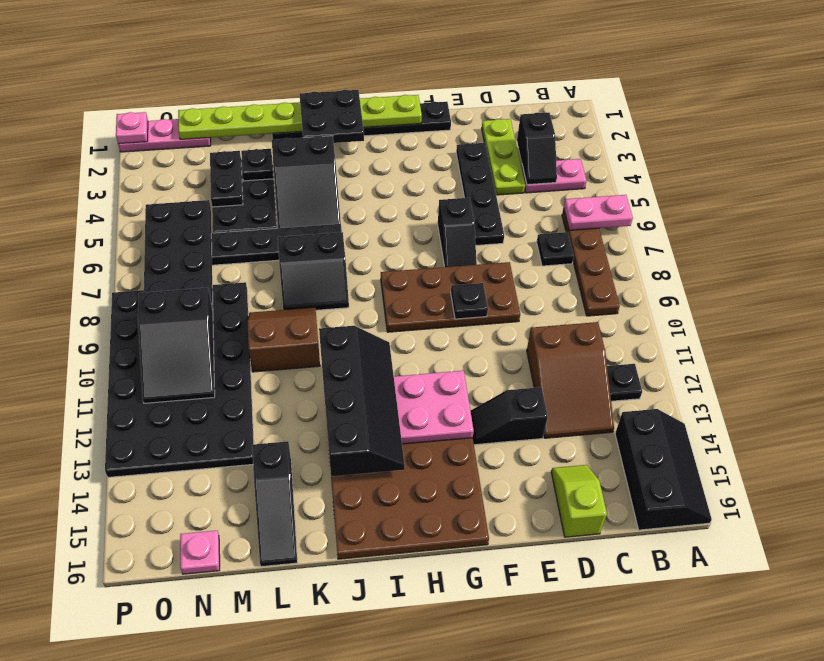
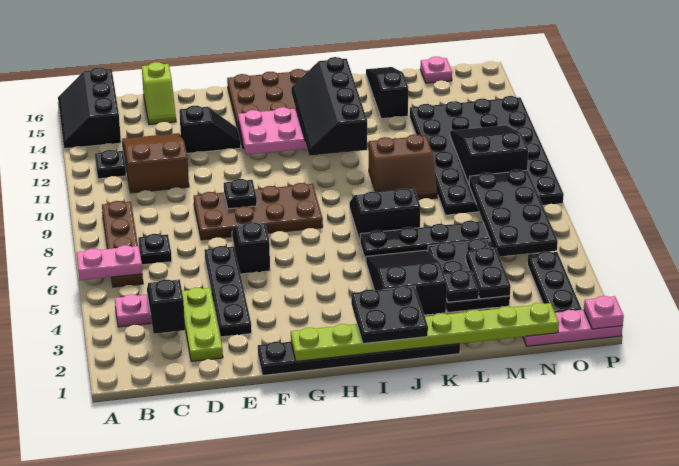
none -> black plate O2:O4 level 1

